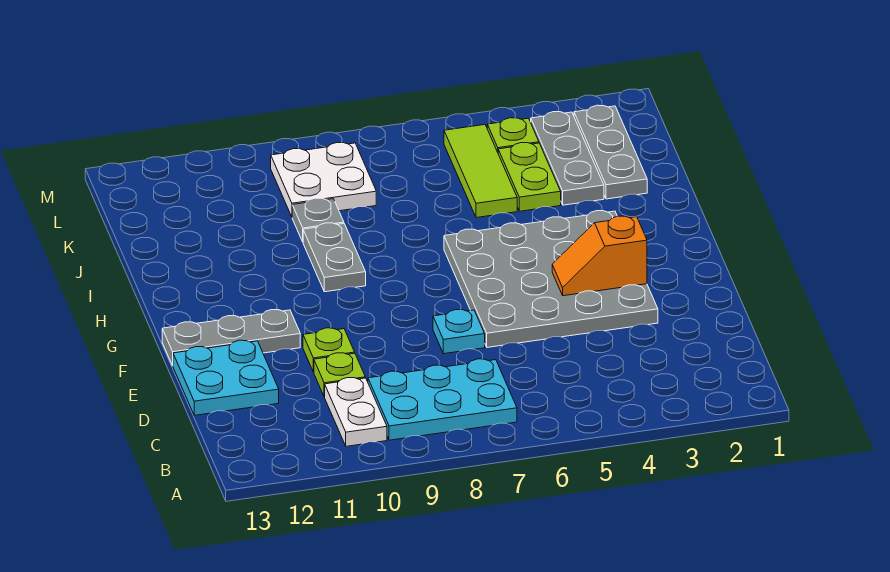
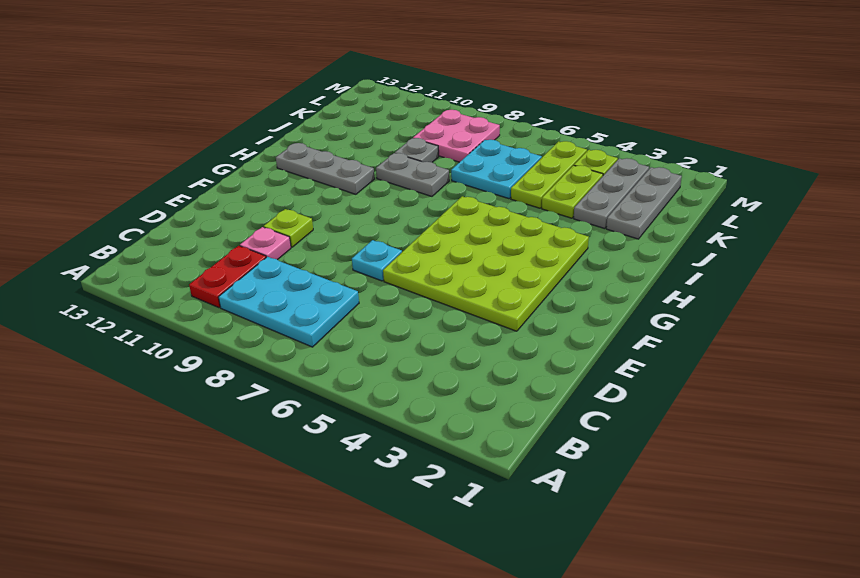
white plate B10:C10 level 1 -> red plate B10:C10 level 1
lime plate D10 level 1 -> pink plate D10 level 1
cyan plate D12:E13 level 1 -> cyan plate J6:K7 level 1
grey plate E3:H6 level 1 -> lime plate E3:H6 level 1
orange slope F3:F4 level 2 top 3 -> none
grey plate F11:F13 level 1 -> grey plate H10:H12 level 1
grey plate H9:I9 level 1 -> grey plate I8:I9 level 1
lime tile J5:L5 level 1 -> lime plate J5:L5 level 1
white plate K8:L9 level 1 -> pink plate K8:L9 level 1

